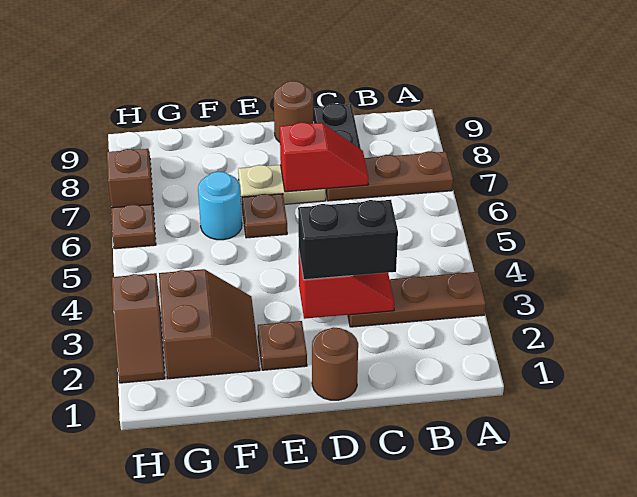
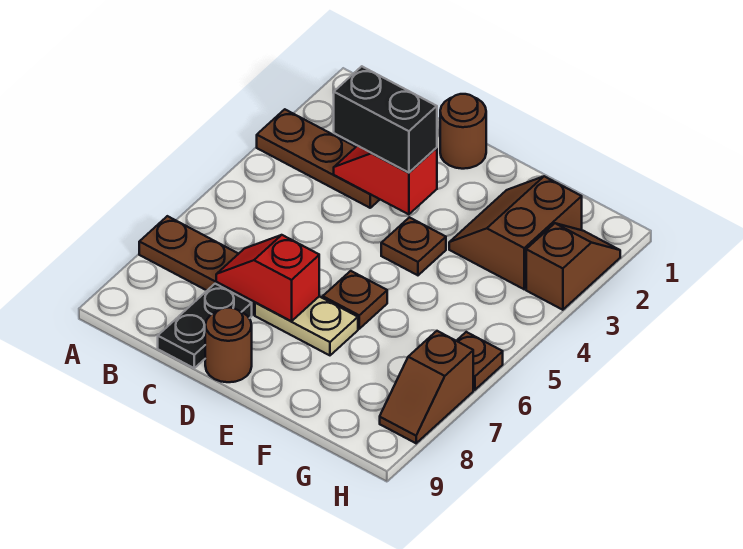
brown plate E2 level 1 -> brown plate E4 level 1
cyan round brick F6 level 1 -> none

